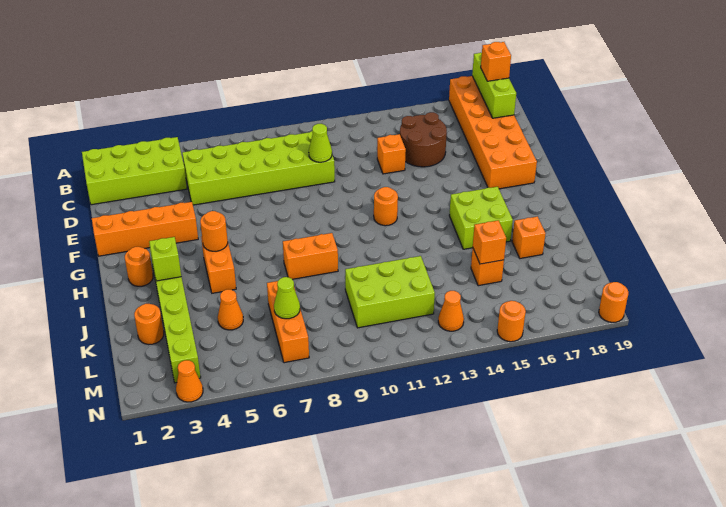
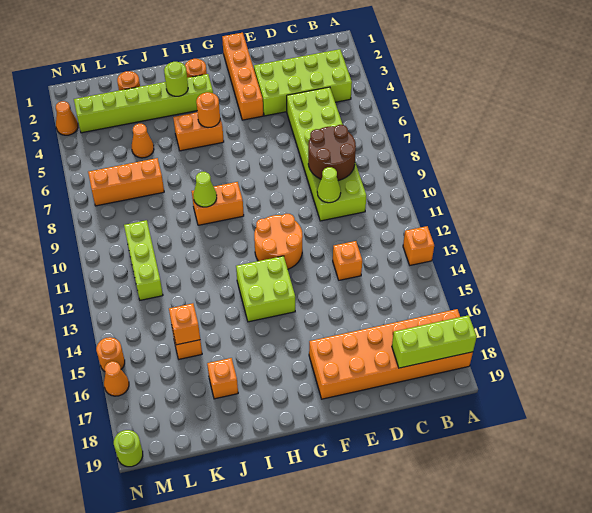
lime brick B1:C4 level 1 -> lime brick B3:E4 level 1
orange brick B18 level 3 -> orange brick A13 level 1
brown round brick C14:D15 level 1 -> brown round brick C8:D9 level 2
orange round brick G12 level 1 -> orange round brick F11:G12 level 1
lime brick H15:I16 level 1 -> lime brick G13:H14 level 1
lime brick I3 level 2 -> lime round brick I3 level 2
orange brick I8:I9 level 1 -> orange brick H9:I9 level 1
lime brick K10:L12 level 1 -> lime brick L10:L12 level 1
lime cone L7 level 2 -> lime cone I9 level 2
orange cone M13 level 1 -> orange cone N16 level 1
orange round brick N19 level 1 -> lime round brick N19 level 1

